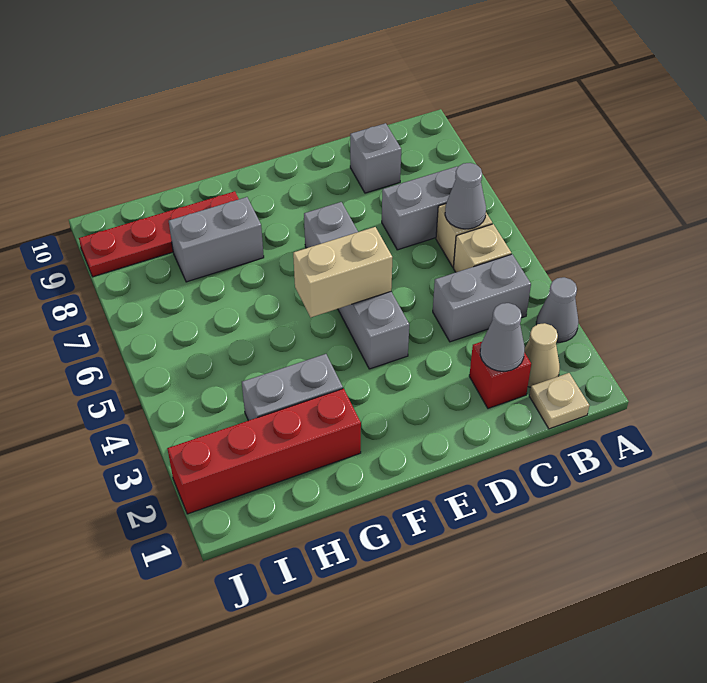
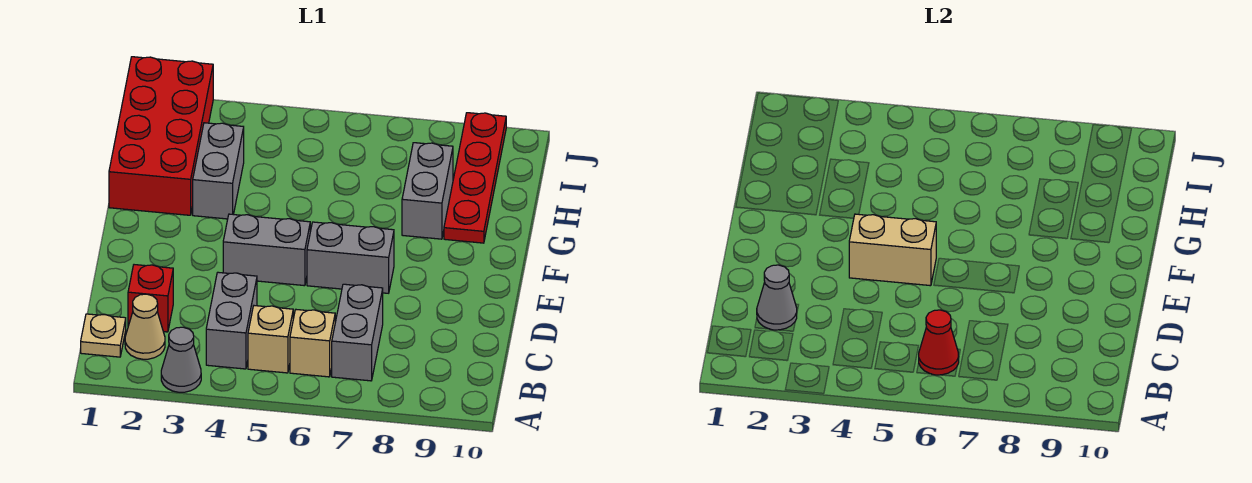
grey cone B6 level 2 -> red cone B6 level 2
grey brick C9 level 1 -> none
tan brick E5:F5 level 2 -> tan brick E4:E5 level 2
red brick G2:J2 level 1 -> red brick G1:J2 level 1

